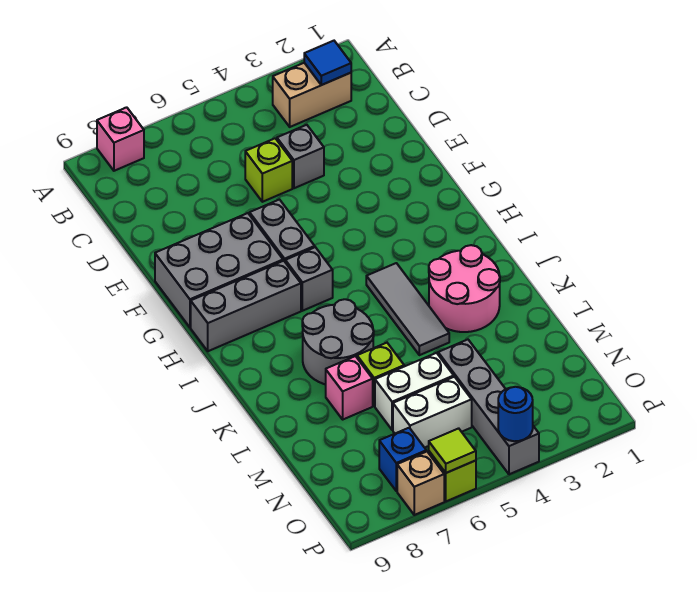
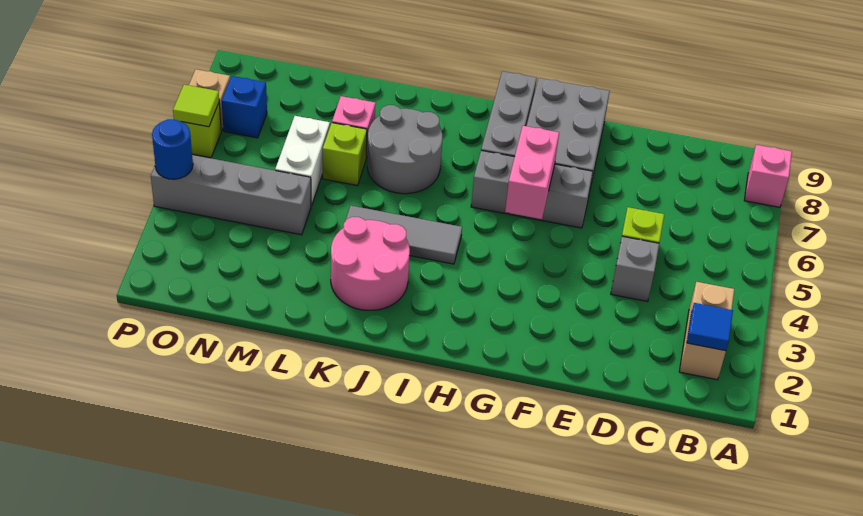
none -> pink brick G5:G6 level 2
white brick N5:N6 level 1 -> none

